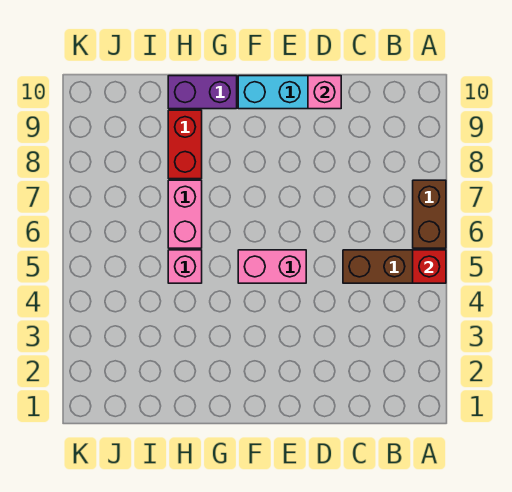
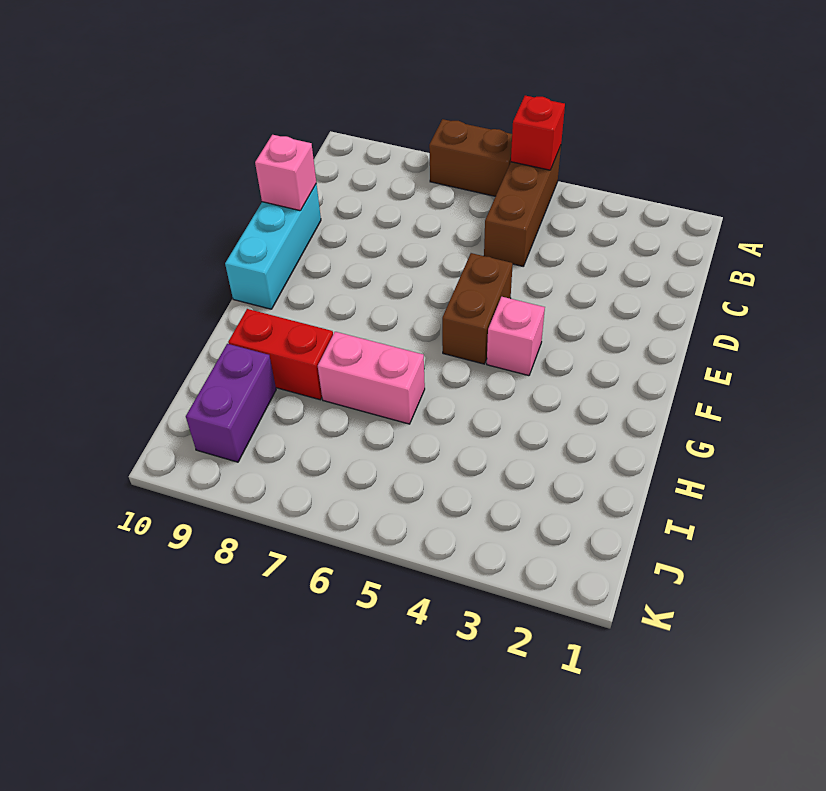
pink brick E5:F5 level 1 -> brown brick E5:F5 level 1
purple brick G10:H10 level 1 -> purple brick I9:J9 level 1
pink brick H5 level 1 -> pink brick F4 level 1

